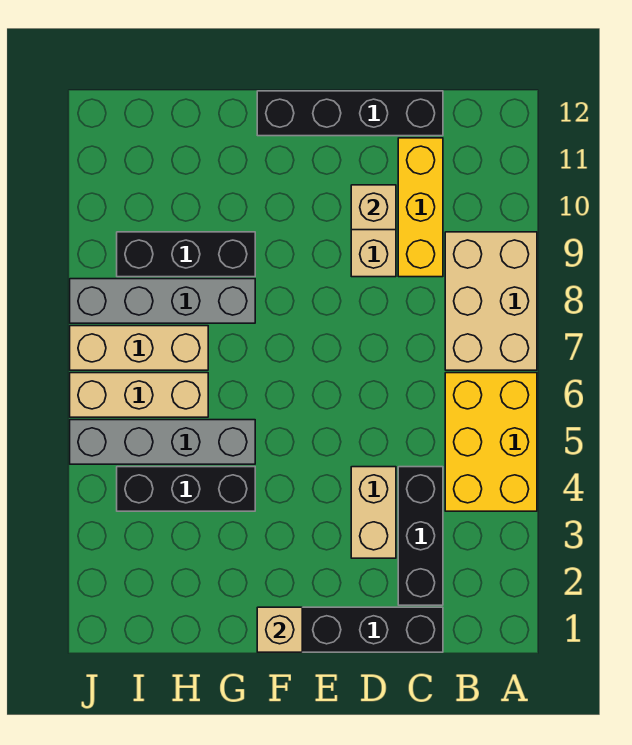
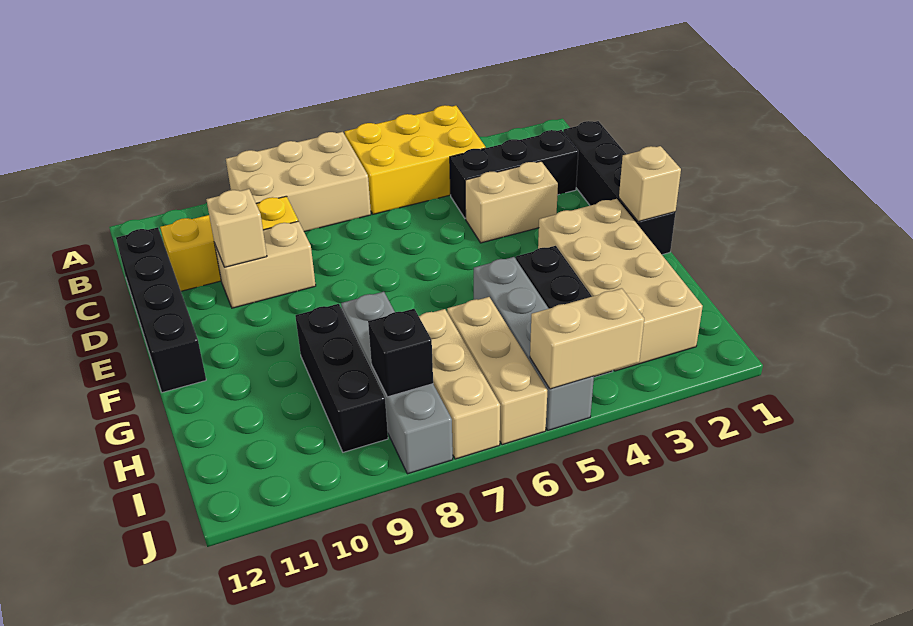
none -> tan brick F2:I3 level 1
none -> black brick I8 level 2
none -> tan brick J4:J5 level 2

